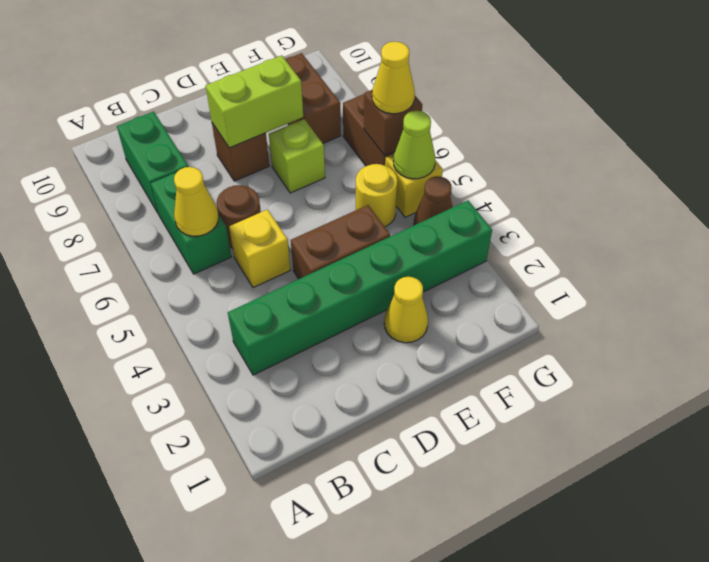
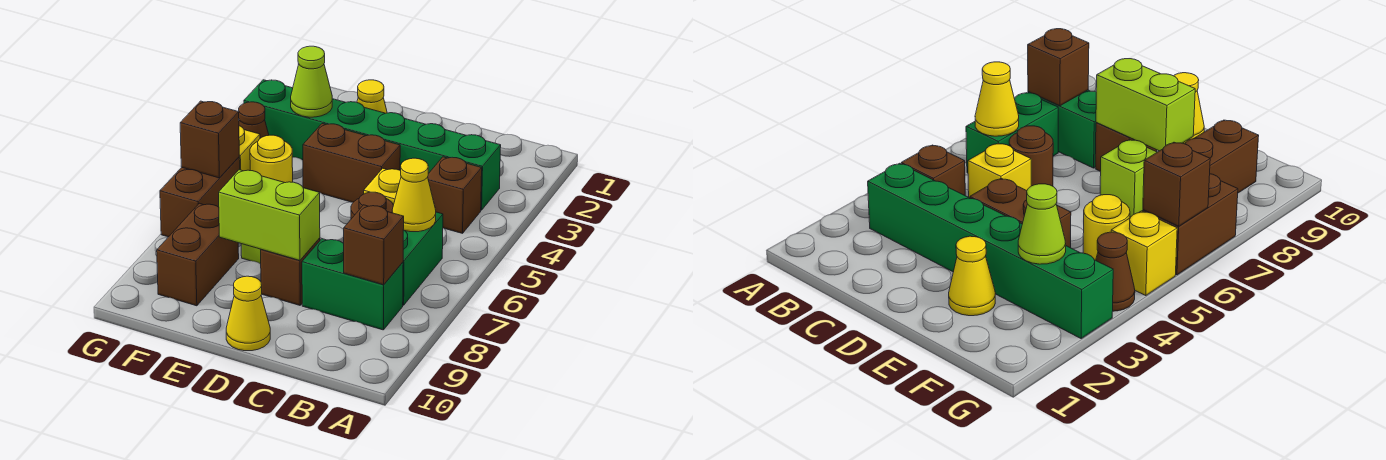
none -> brown brick B4 level 1
green brick B8:B9 level 1 -> green brick B8:C8 level 1
none -> brown brick B8 level 2
lime cone G5 level 2 -> lime cone F3 level 2
yellow cone G6 level 3 -> yellow cone D10 level 1

